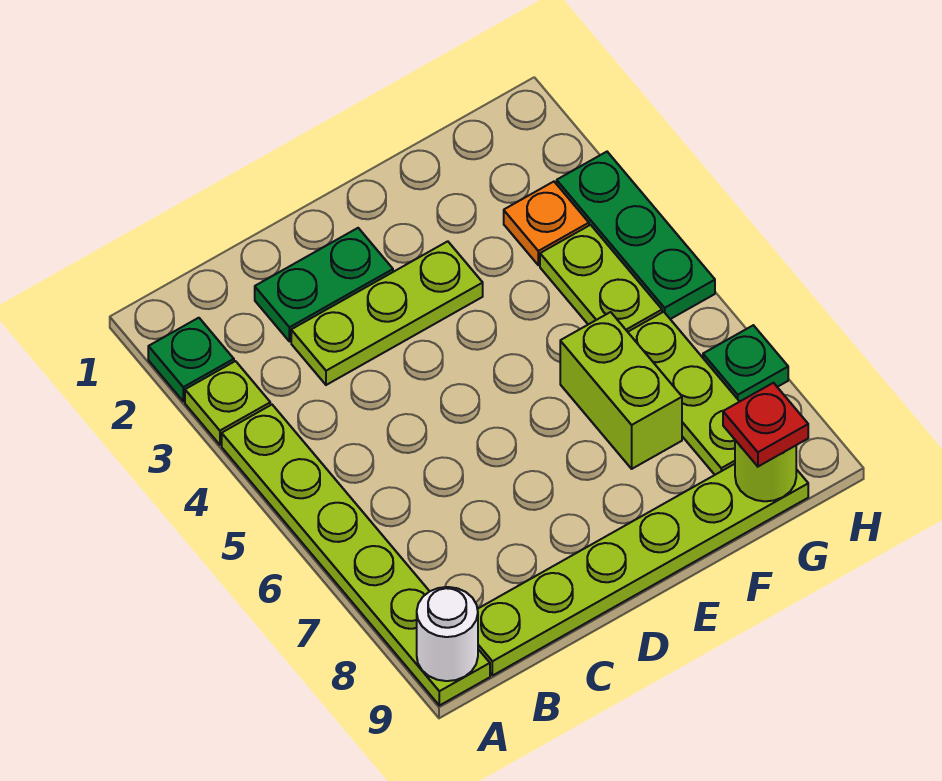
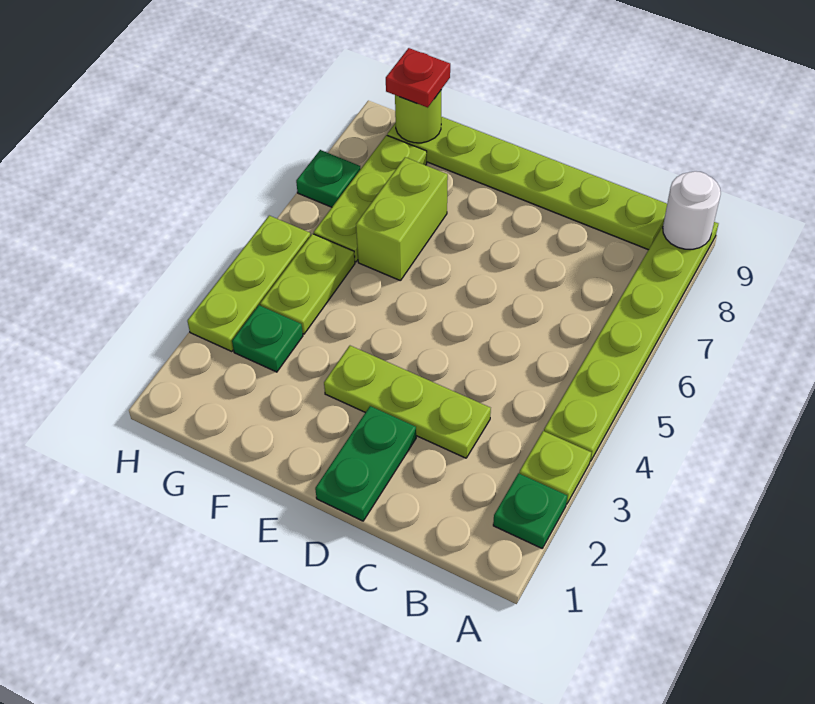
green plate C2:D2 level 1 -> green plate D1:D2 level 1
orange plate G3 level 1 -> green plate G3 level 1
green plate H3:H5 level 1 -> lime plate H3:H5 level 1

